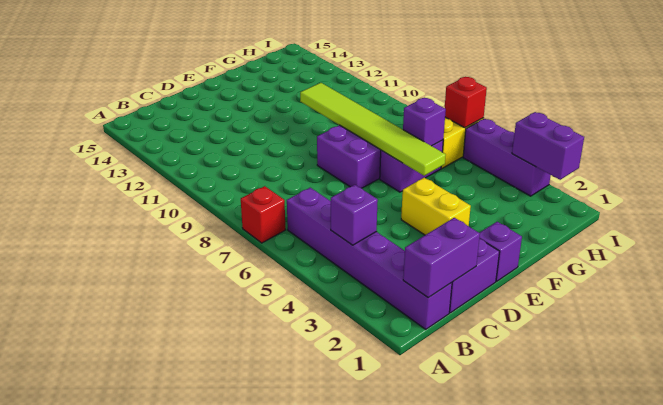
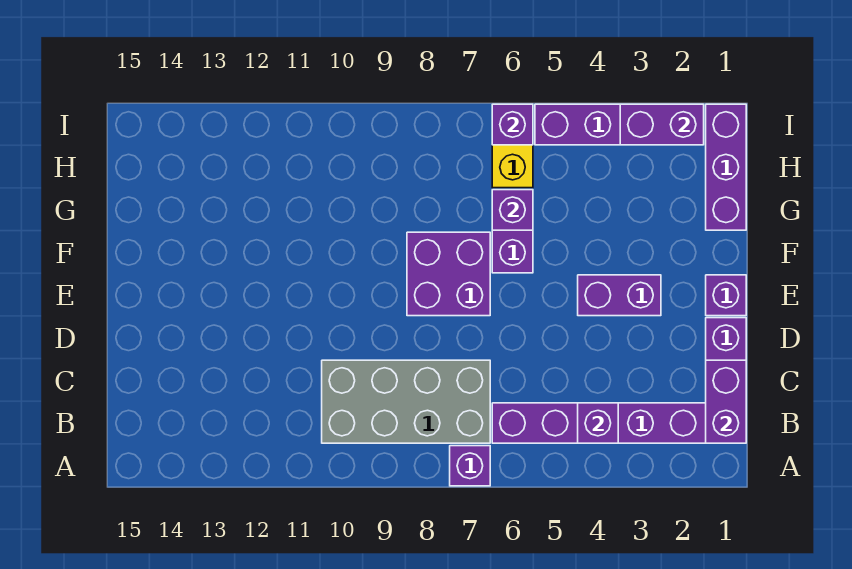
red brick A7 level 1 -> purple brick A7 level 1
none -> grey brick B7:C10 level 1
yellow brick E3:E4 level 1 -> purple brick E3:E4 level 1
lime tile F5:F10 level 2 -> none
none -> purple brick G1:I1 level 1
red brick I6 level 2 -> purple brick I6 level 2

